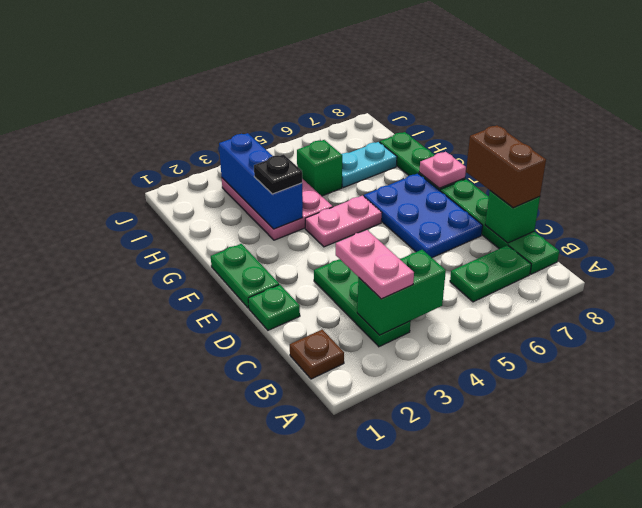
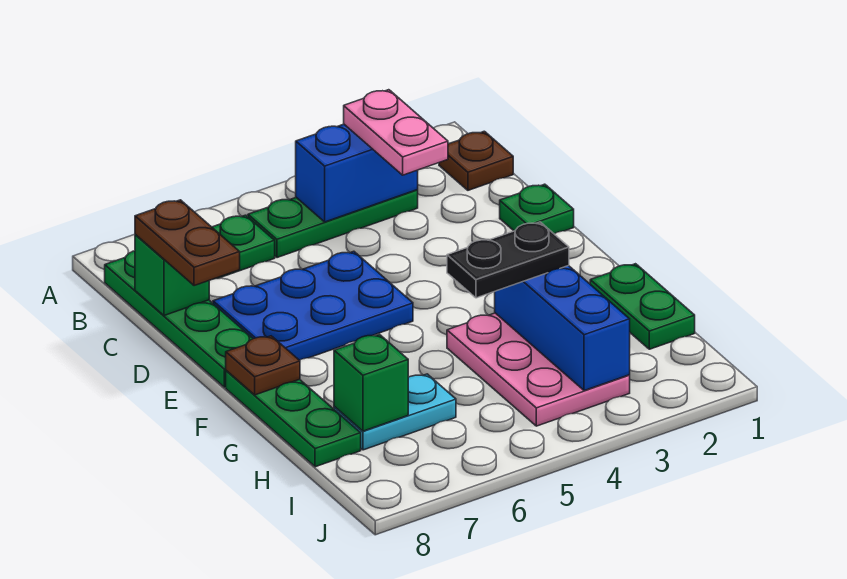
green plate B3:D3 level 1 -> green plate B3:B5 level 1
green brick B3:B4 level 2 -> blue brick B3:B4 level 2
brown brick C8:D8 level 3 -> brown plate C8:D8 level 3
blue plate D6:F7 level 1 -> blue plate D5:E7 level 1
green plate E1:F1 level 1 -> green plate G1:H1 level 1
pink plate F4:F5 level 1 -> none
pink plate F8 level 2 -> brown plate F8 level 2
black plate G3 level 3 -> black plate G3:G4 level 3
green brick H5 level 1 -> green brick H7 level 2

